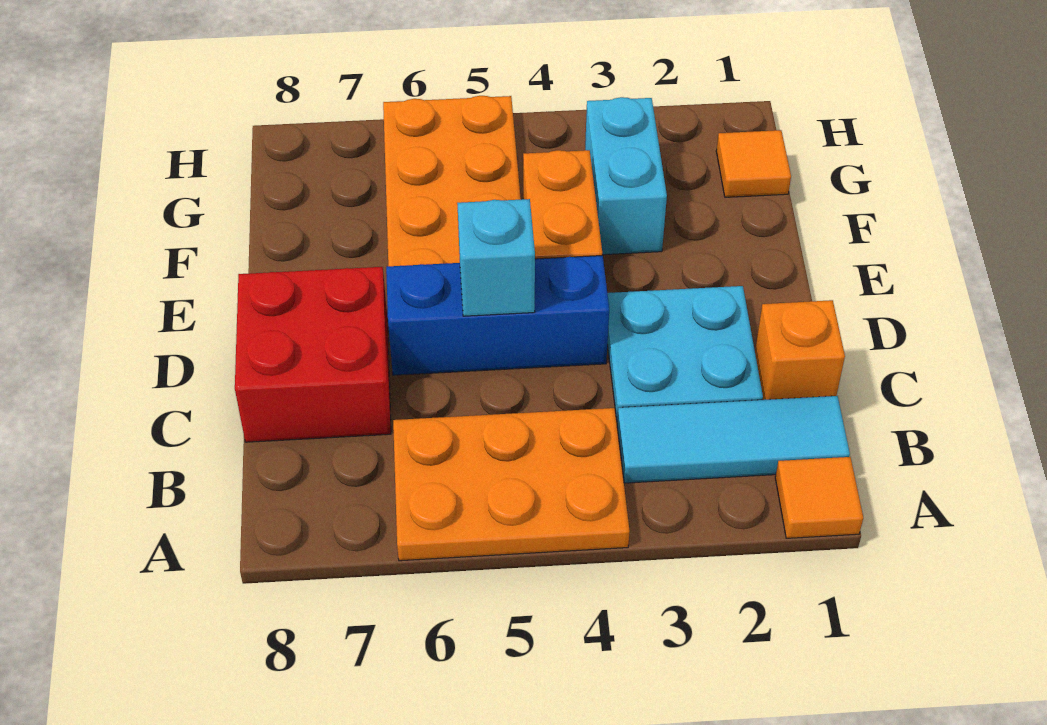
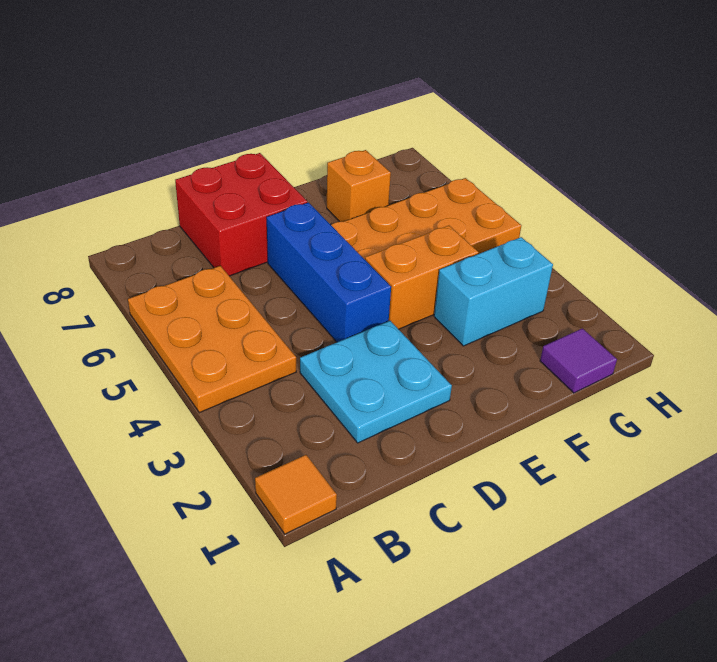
cyan tile B1:B3 level 1 -> none
orange brick C1 level 1 -> orange brick F7 level 1
cyan brick D5 level 2 -> none
orange tile G1 level 1 -> purple tile G1 level 1

